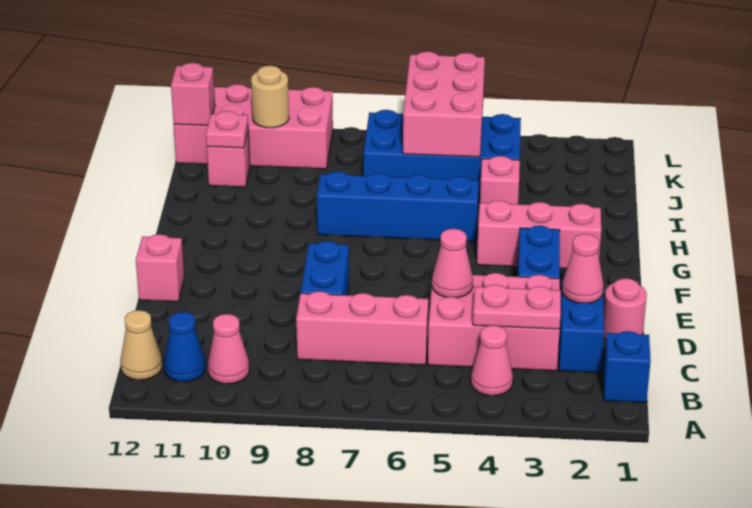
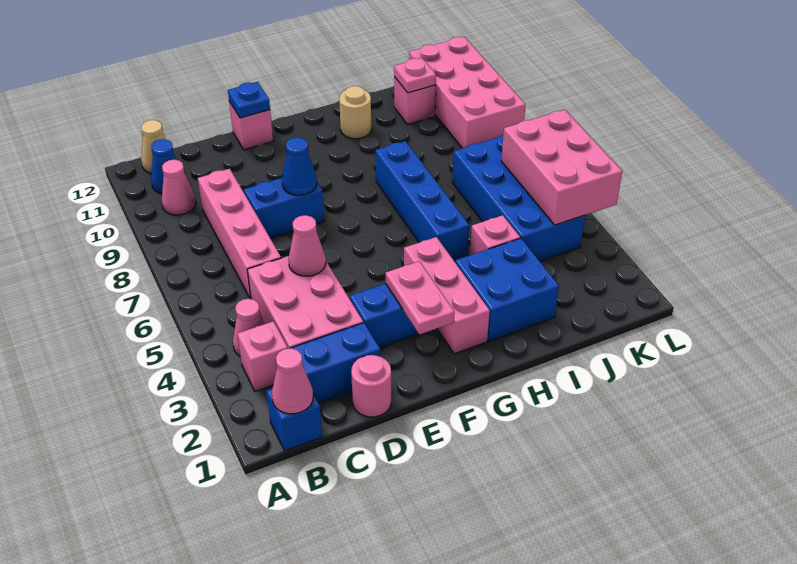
pink plate C3:C4 level 2 -> pink plate F2:F3 level 2
pink brick C6:C8 level 1 -> pink brick C6:C9 level 1
pink cone D2 level 2 -> pink cone B1 level 2
none -> blue cone E8 level 2
none -> blue plate E12 level 2
none -> blue brick H2:I3 level 1
pink brick J5:L6 level 2 -> pink brick K4:L6 level 2
tan round brick K10 level 2 -> tan round brick H11 level 1
pink brick K12 level 2 -> pink brick B3 level 1

